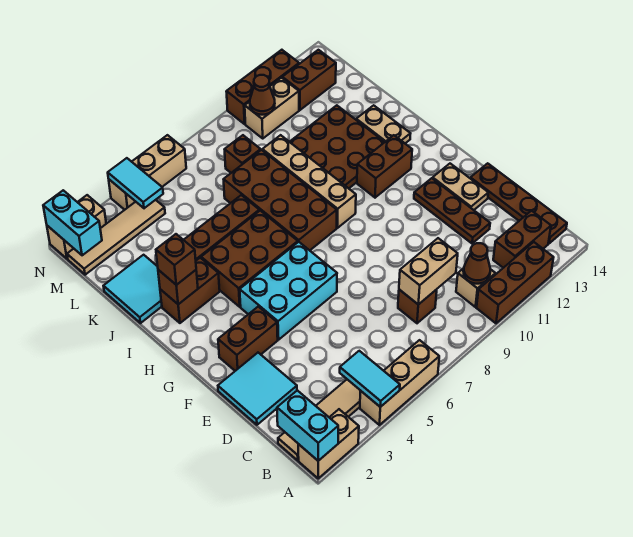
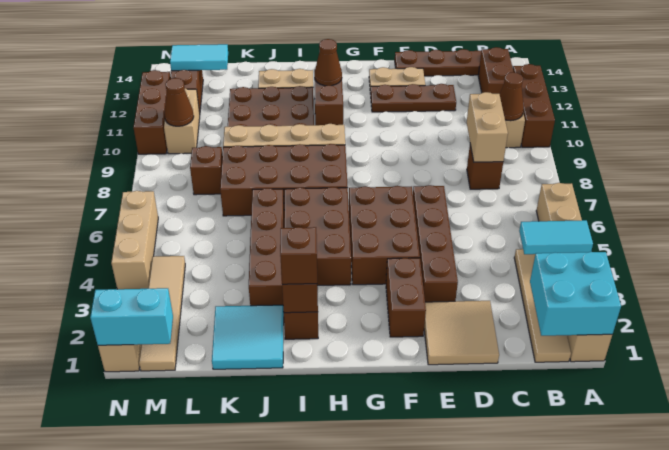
cyan brick A1:B1 level 2 -> cyan brick A1:B2 level 2
cyan tile D1:E2 level 1 -> tan tile D1:E2 level 1
none -> brown brick E3:E6 level 1
cyan brick F4:G6 level 1 -> brown brick F4:G6 level 1
none -> brown cone H12 level 2
cyan tile M4:N4 level 2 -> cyan tile L13:M13 level 2

